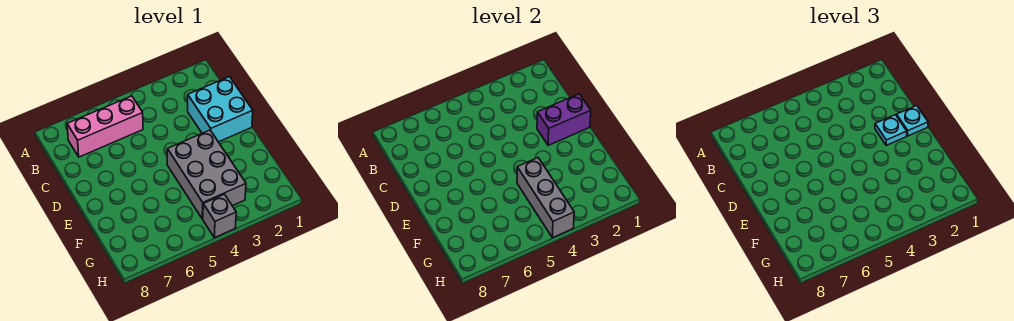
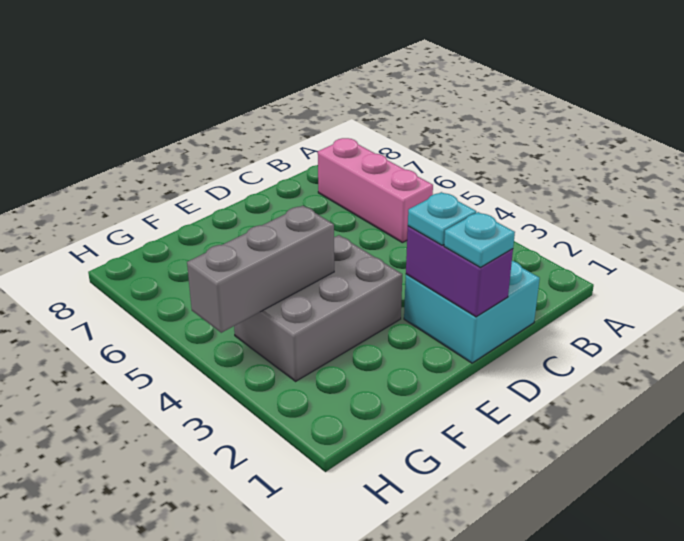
grey brick H4 level 1 -> none

